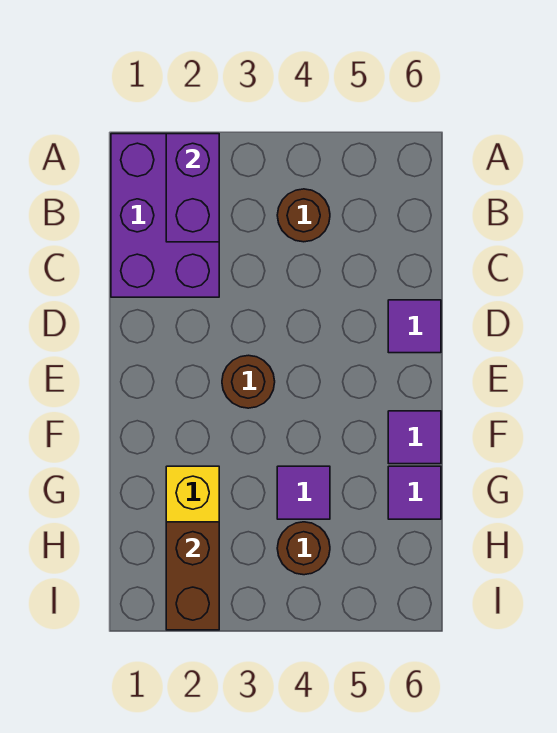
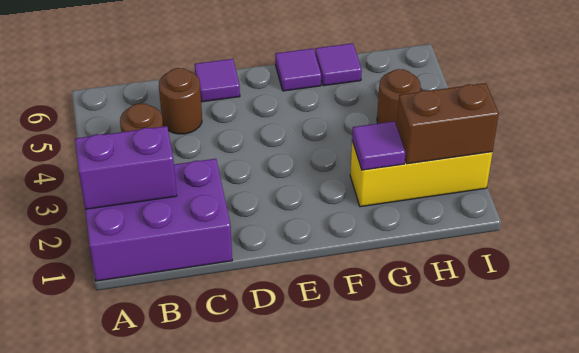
brown round brick E3 level 1 -> brown round brick C5 level 1
purple tile G4 level 1 -> purple tile G2 level 2

